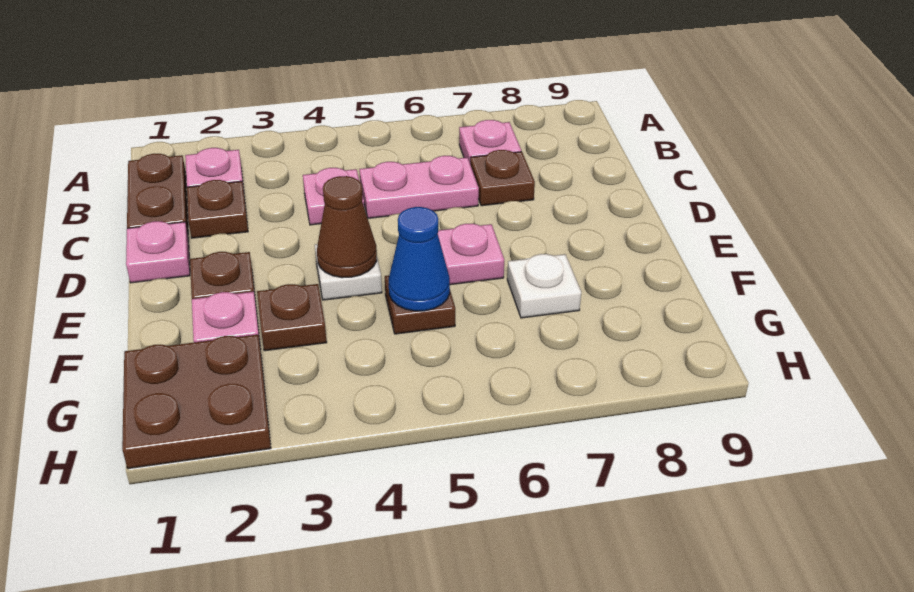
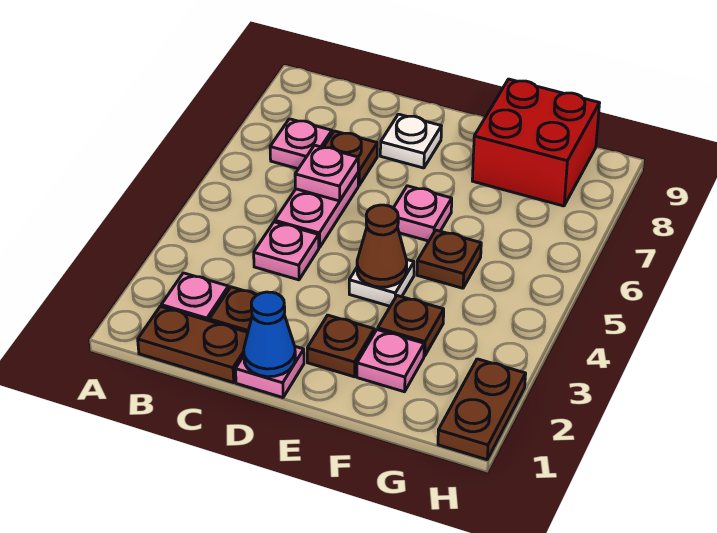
none -> pink plate C6 level 2
blue cone F5 level 2 -> blue cone D1 level 2
white plate F7 level 1 -> white plate D8 level 1
none -> red brick F8:G9 level 1
brown plate G1:H2 level 1 -> brown plate H1:H2 level 1

